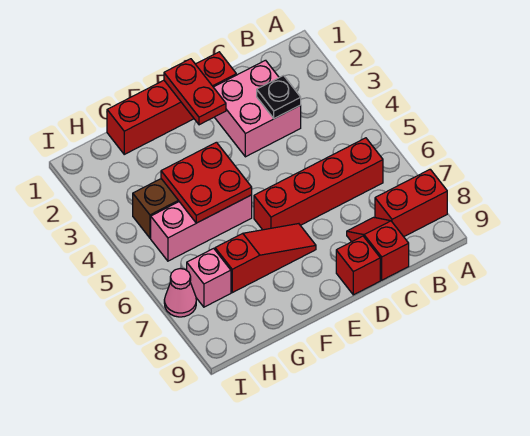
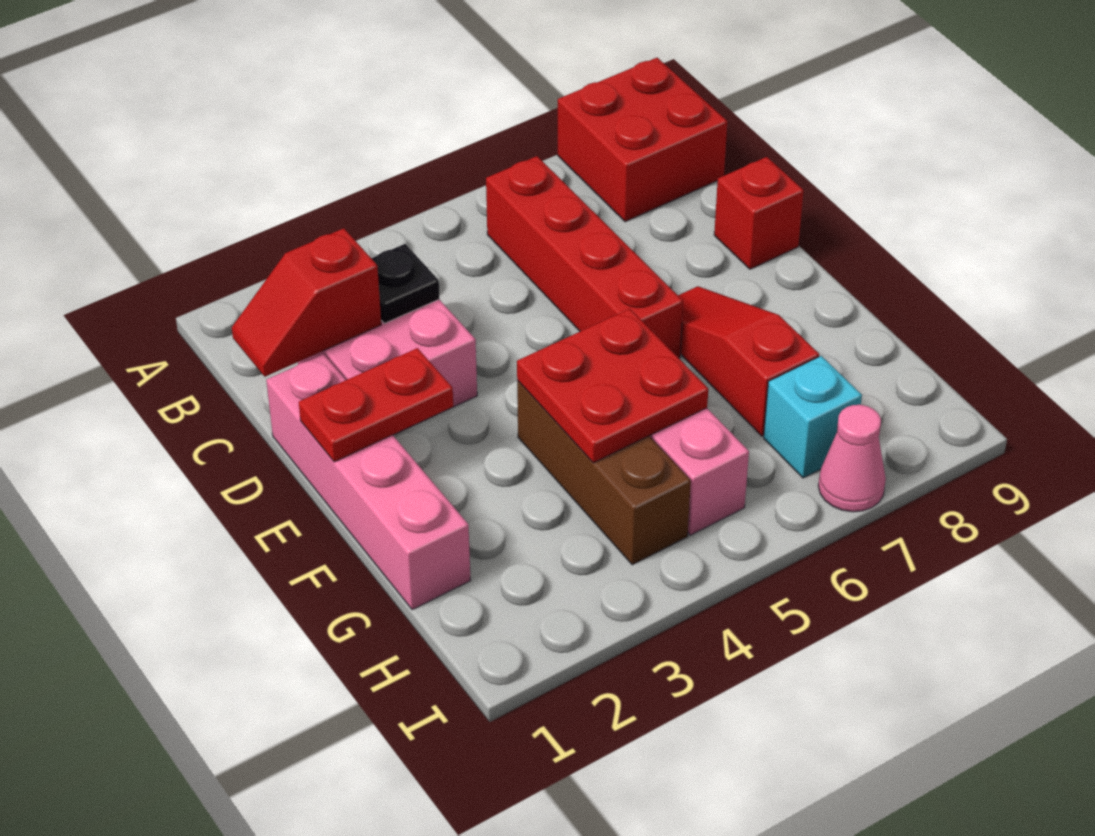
red brick A8:B8 level 1 -> red brick A8:B9 level 1
red slope C8:C9 level 1 top 9 -> red slope C1:C2 level 2 top 2
red brick D1:G1 level 1 -> pink brick D1:G1 level 1
pink brick H7 level 1 -> cyan brick H7 level 1

